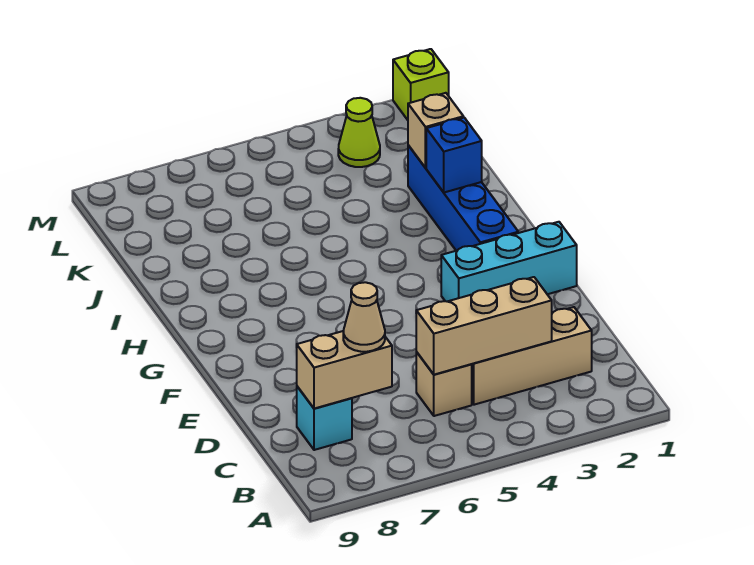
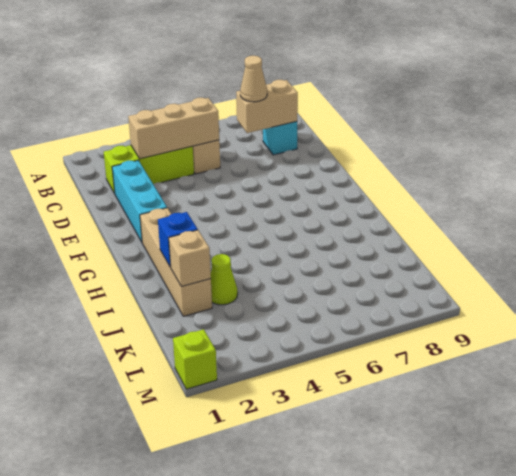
tan brick C2:C4 level 1 -> lime brick C2:C4 level 1
cyan brick F1:F3 level 1 -> cyan brick D2:F2 level 1
blue brick G2:J2 level 1 -> tan brick G2:J2 level 1
lime cone L3 level 1 -> lime cone J3 level 1

